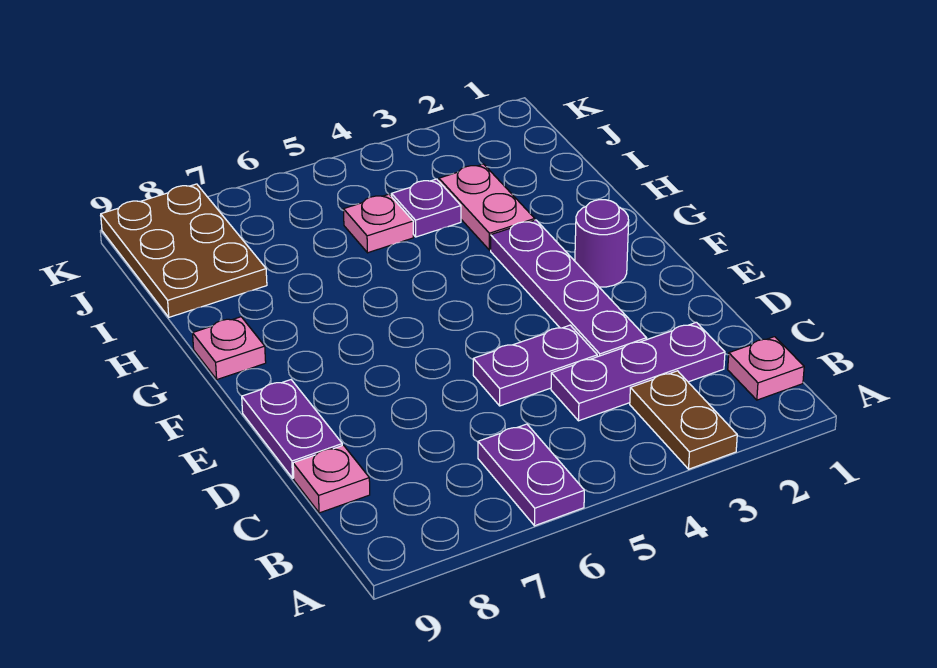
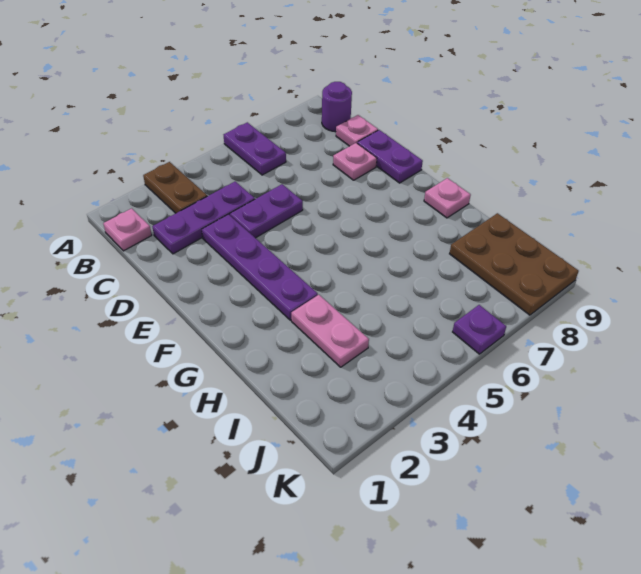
purple round brick F2 level 1 -> purple round brick B9 level 1
purple plate I4 level 1 -> purple plate K6 level 1
pink plate I5 level 1 -> pink plate D8 level 1

